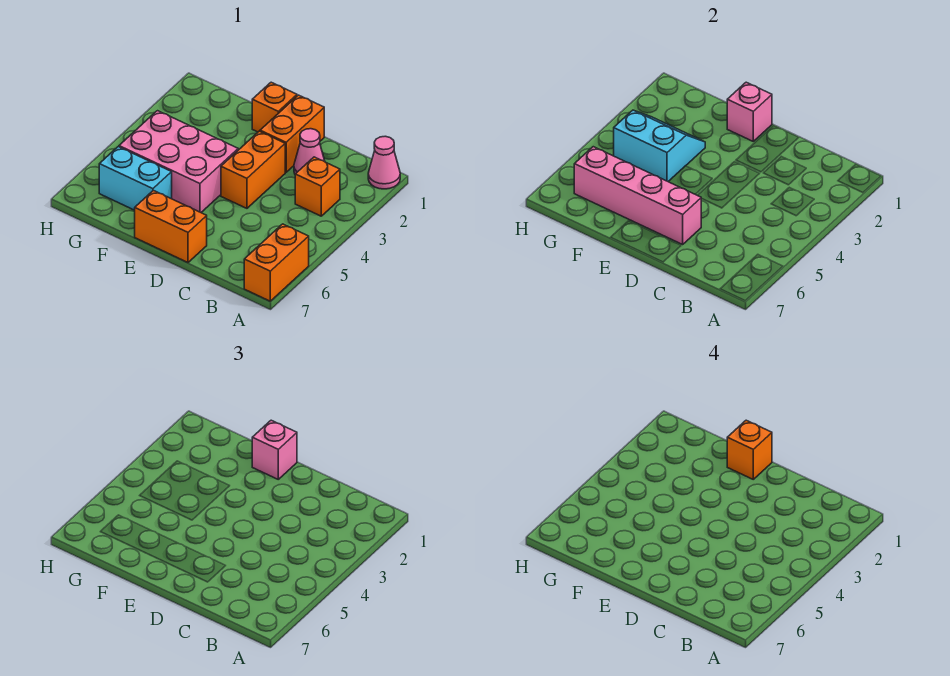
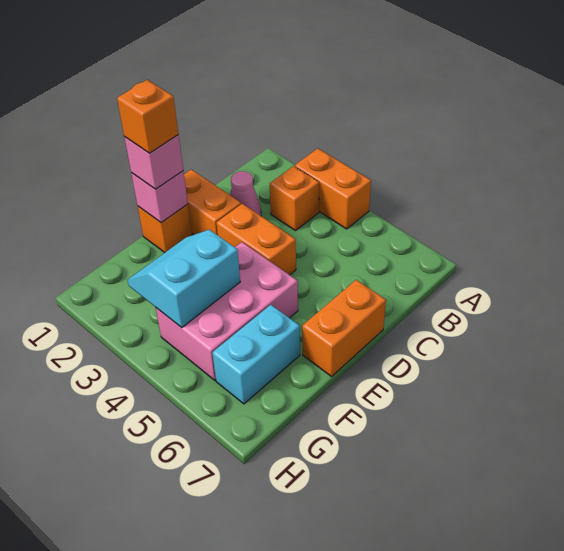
pink cone A1 level 1 -> none
orange brick A6:A7 level 1 -> orange brick A3:A4 level 1
pink brick D6:G6 level 2 -> none

